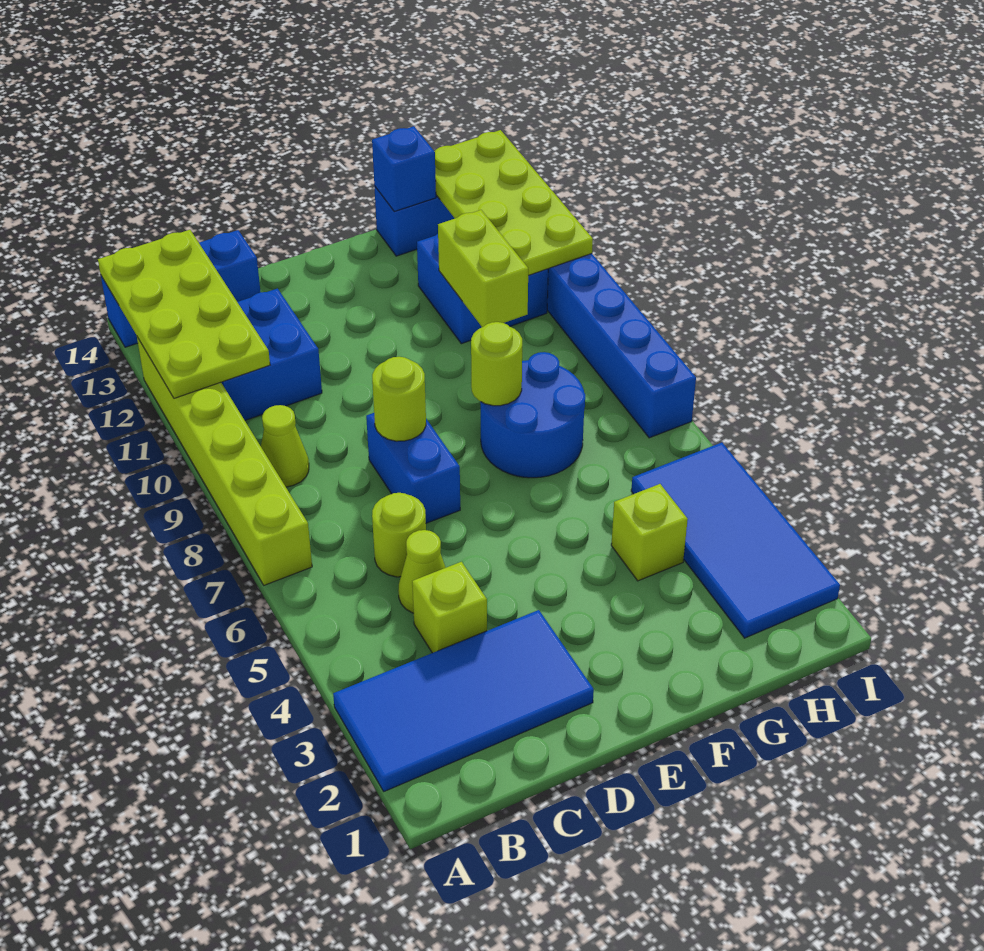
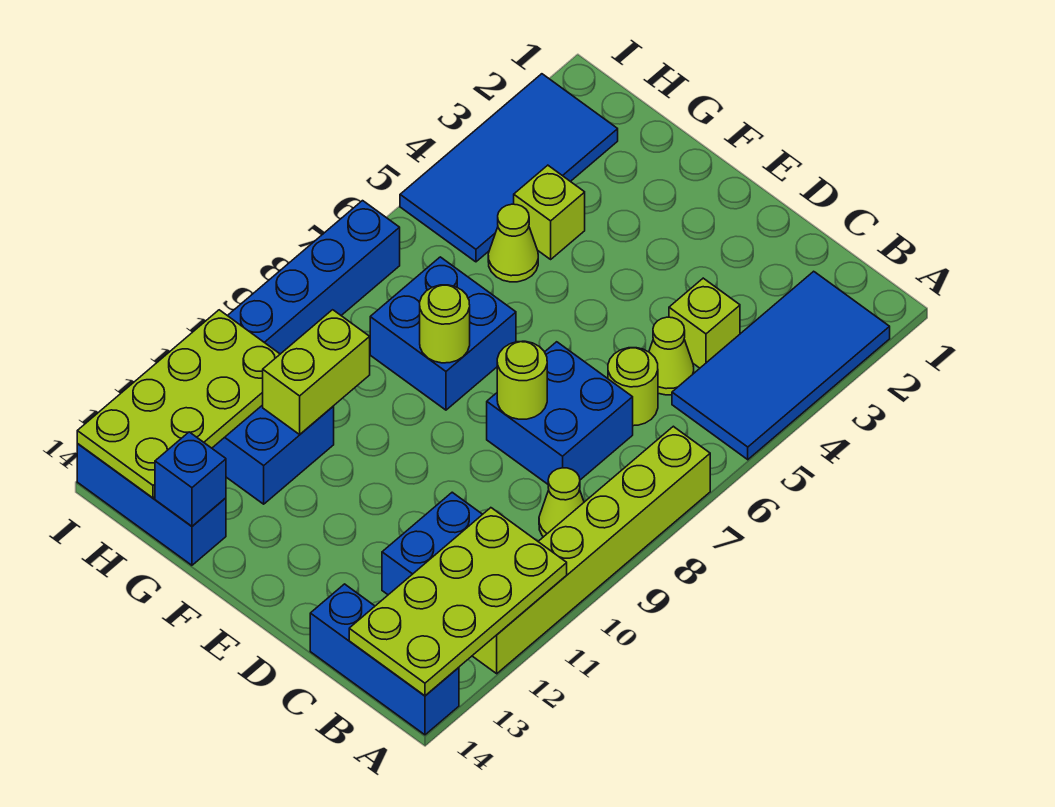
blue tile A2:D3 level 1 -> blue tile A2:B5 level 1
blue brick D7:D8 level 1 -> blue brick C7:D8 level 1
blue round brick F7:G8 level 1 -> blue brick F7:G8 level 1
none -> lime cone G5 level 1

